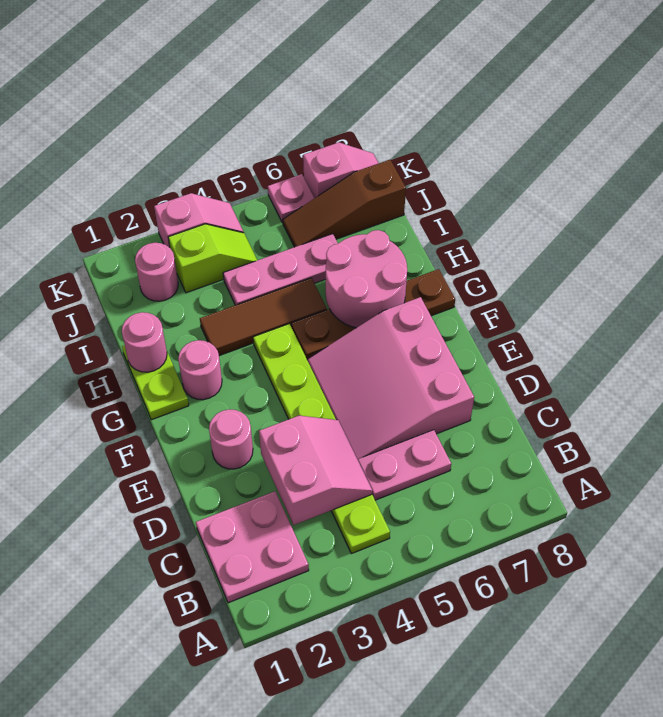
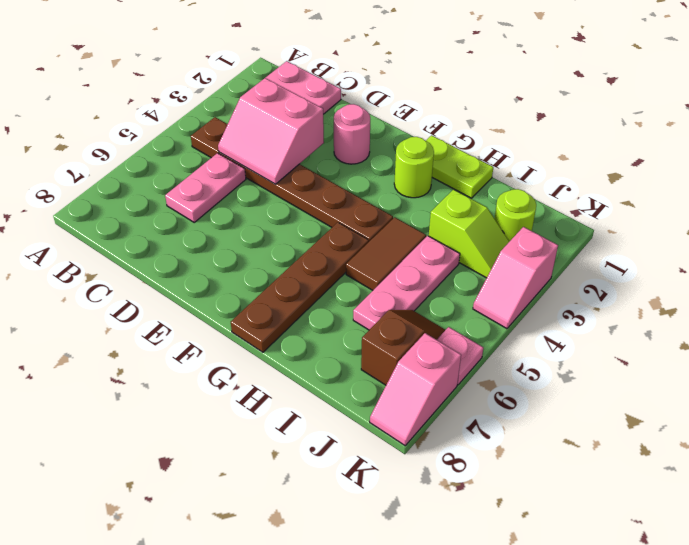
lime plate B4:G4 level 1 -> brown plate B4:G4 level 1
pink slope D5:F7 level 1 top 7 -> none
pink round brick G2 level 1 -> lime round brick G2 level 1
pink round brick G6:H7 level 2 -> none
pink round brick H1 level 2 -> none
brown tile H3:H5 level 1 -> brown tile H4:H5 level 1
pink round brick J2 level 1 -> lime round brick J2 level 1
lime slope J3:J4 level 1 top 3 -> lime slope I3:J3 level 1 top I
brown slope J6:J8 level 1 top 8 -> brown slope J6:J7 level 1 top 7

